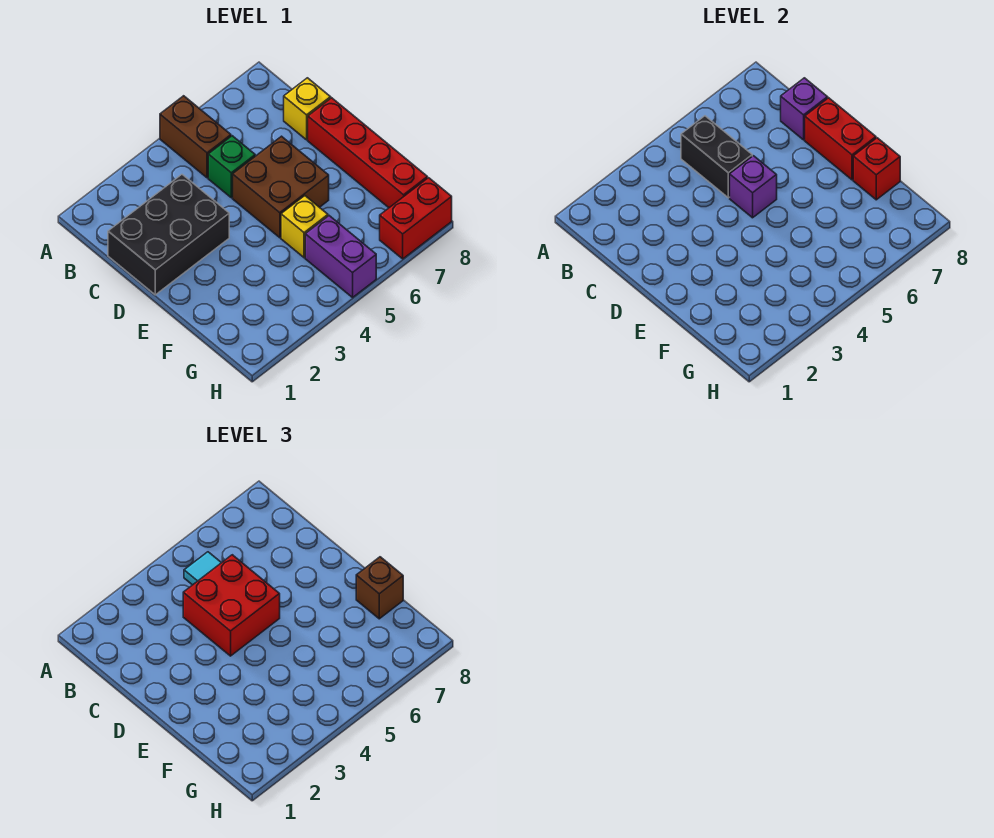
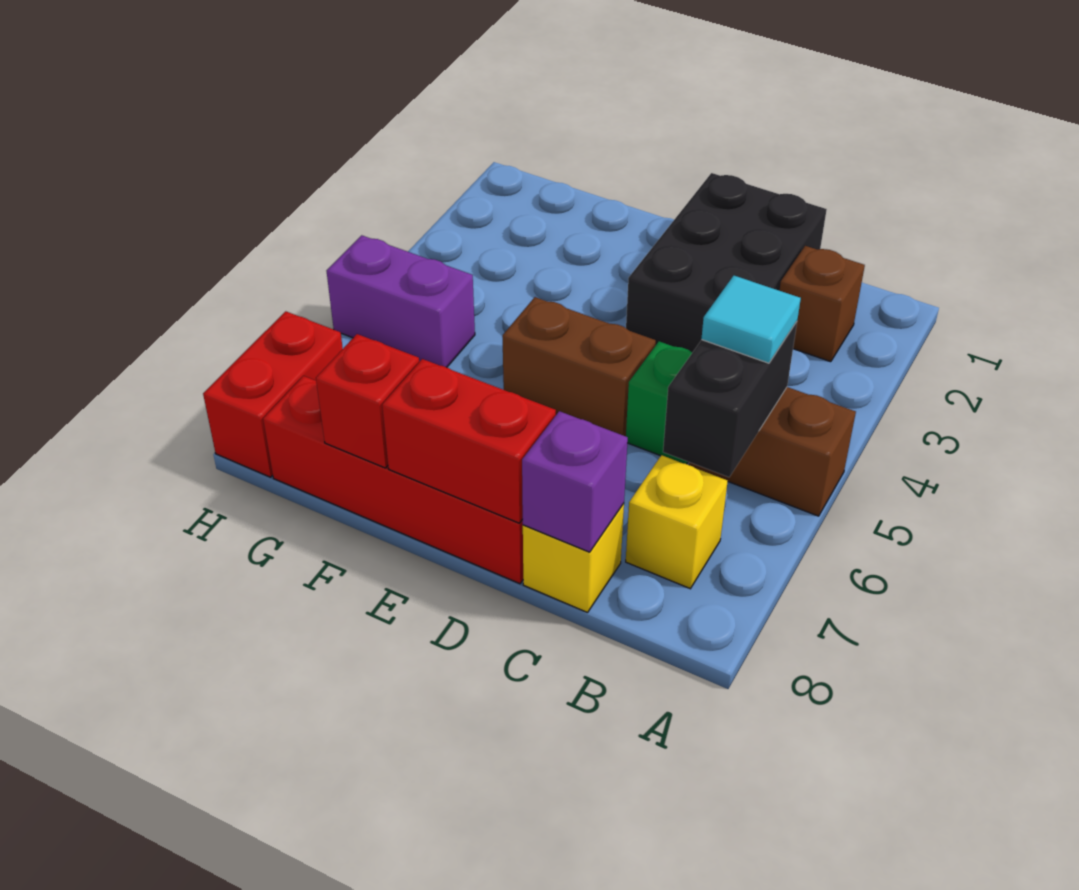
black brick B5:C5 level 2 -> black brick B5:B6 level 2
red brick C4:D5 level 3 -> none
brown brick D5:E6 level 1 -> brown brick D5:E5 level 1
purple brick D5 level 2 -> none
yellow brick F5 level 1 -> yellow brick B7 level 1
brown brick F8 level 3 -> brown brick B2 level 1

